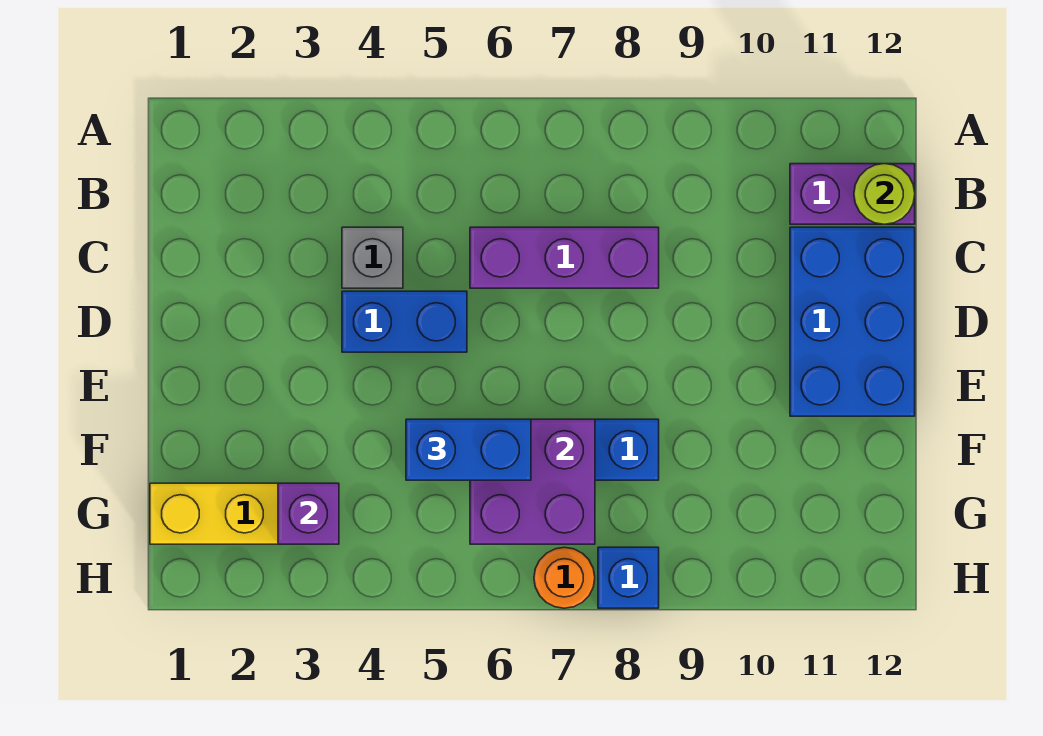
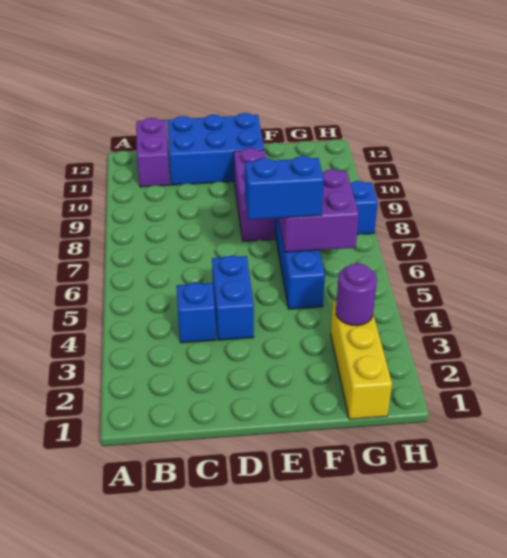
lime round brick B12 level 2 -> none
grey brick C4 level 1 -> blue brick C4 level 1
purple brick C6:C8 level 1 -> purple brick E8:E10 level 1
blue brick F5:F6 level 3 -> blue brick E6:F6 level 3
purple brick G3 level 2 -> purple round brick G3 level 2
orange round brick H7 level 1 -> none

